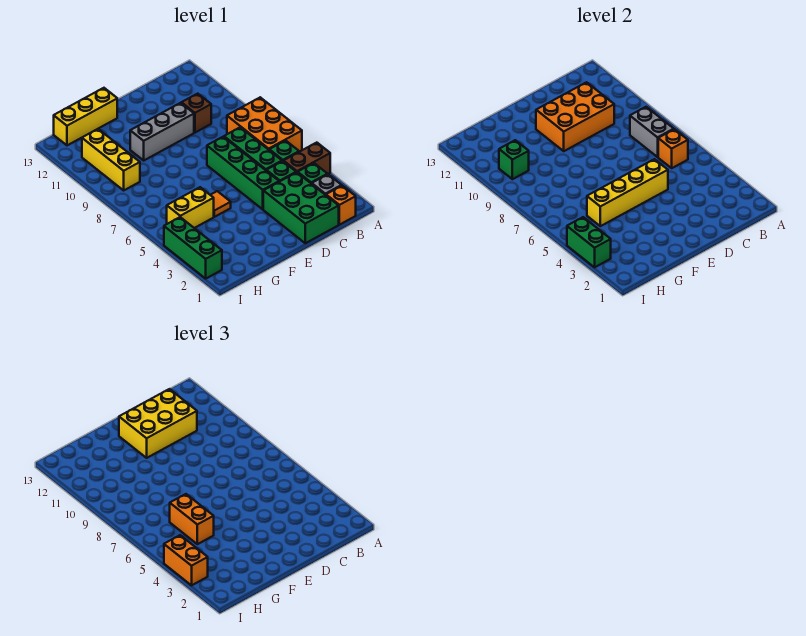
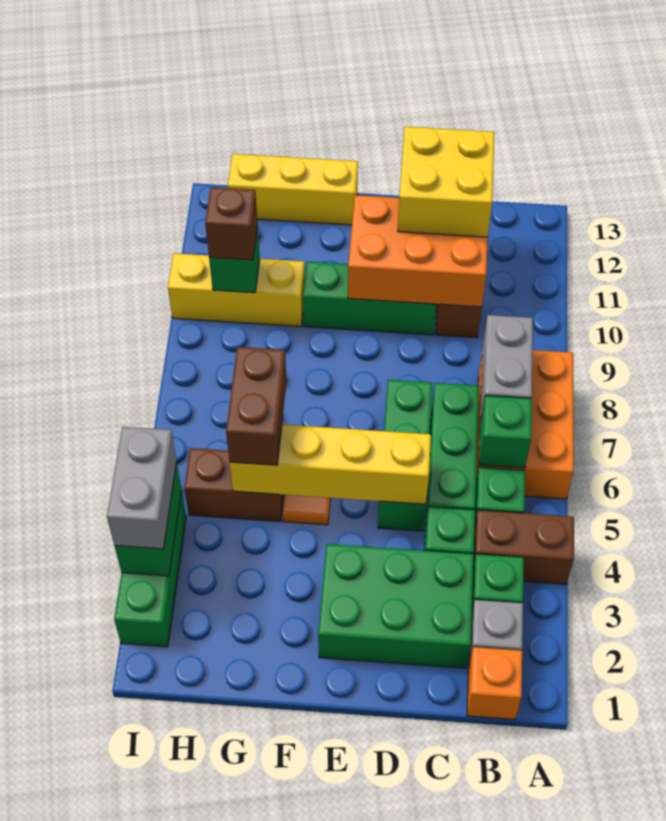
orange brick B6 level 2 -> green brick B6 level 2
green brick C1:D3 level 1 -> green brick C2:E3 level 1
yellow brick C11:E12 level 3 -> yellow brick C11:D12 level 3
green brick D4:D7 level 1 -> green brick D5:D7 level 1
grey brick D10:F10 level 1 -> green brick D10:F10 level 1
yellow brick G5:H5 level 1 -> brown brick G5:H5 level 1
orange brick G5:G6 level 3 -> brown brick G5:G6 level 3
yellow brick H9:H11 level 1 -> yellow brick G10:I10 level 1
none -> brown brick H10 level 3
orange brick I3:I4 level 3 -> grey brick I3:I4 level 3

